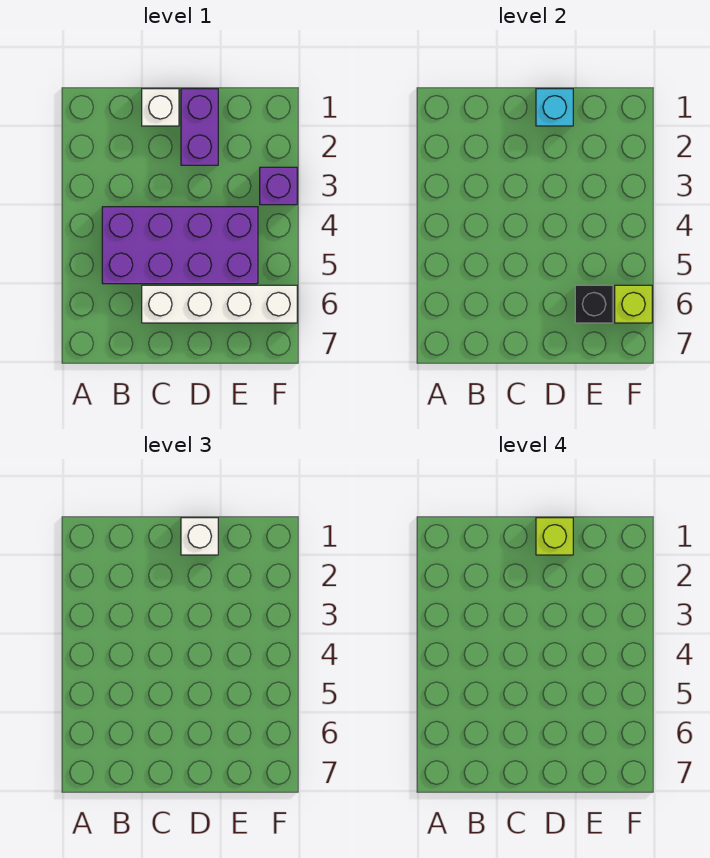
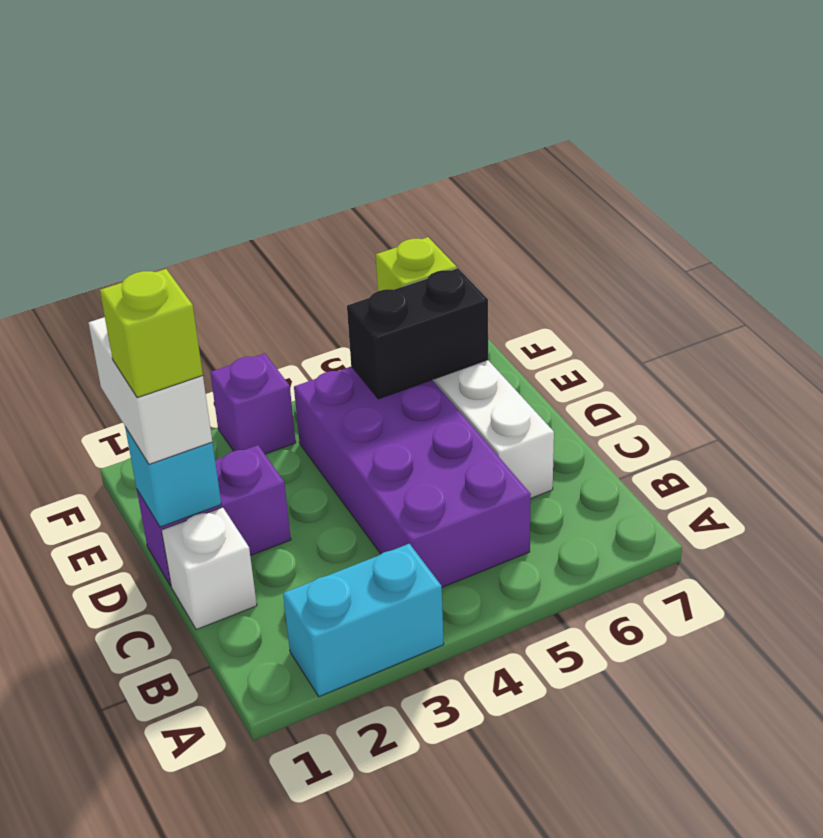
none -> cyan brick A2:A3 level 1
white brick D1 level 3 -> white brick D1:E1 level 3
black brick E6 level 2 -> black brick E5:E6 level 2

